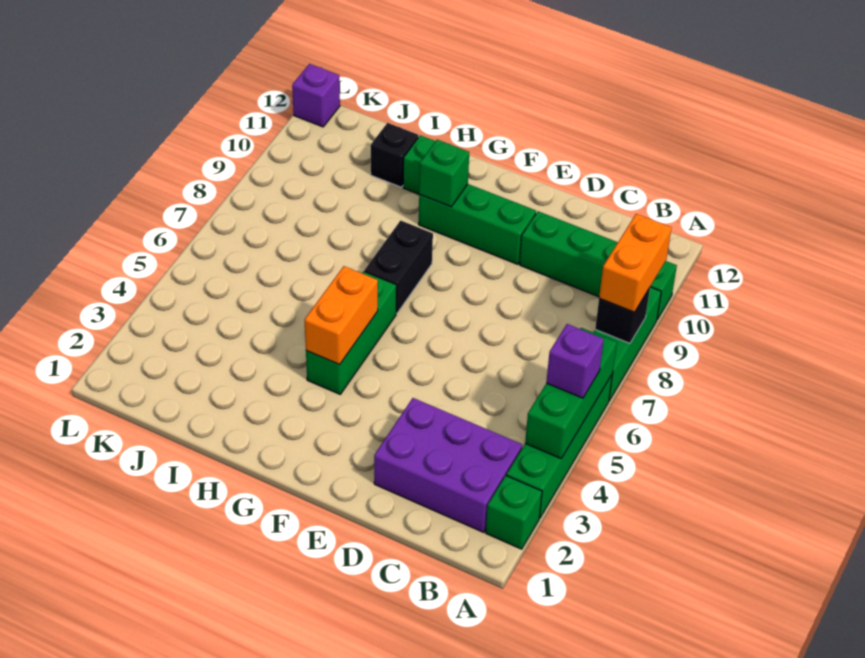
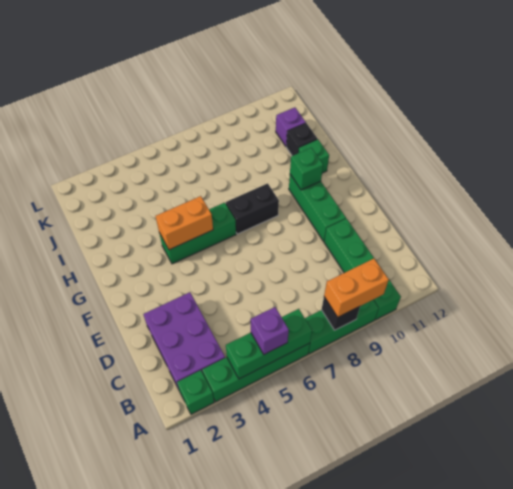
purple brick L12 level 1 -> purple brick J11 level 1

